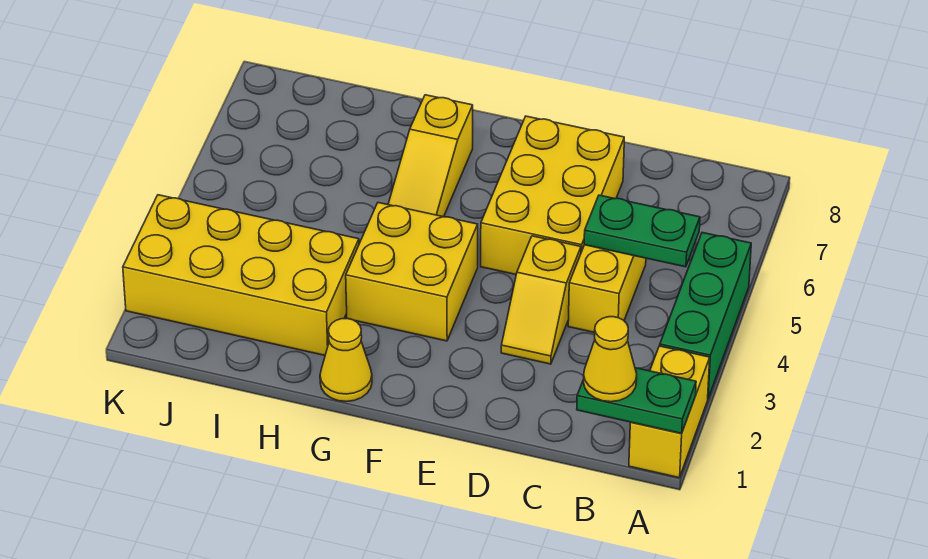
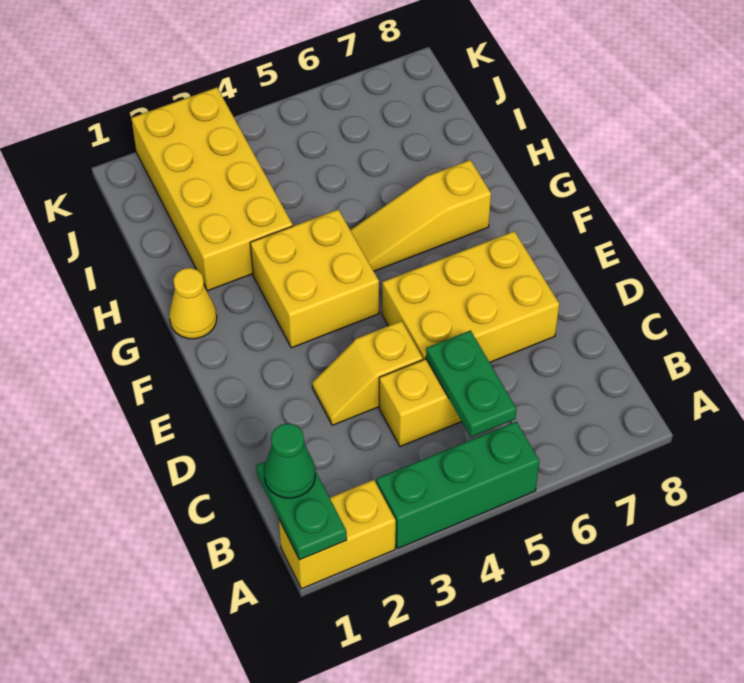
yellow cone B1 level 3 -> green cone B1 level 3

